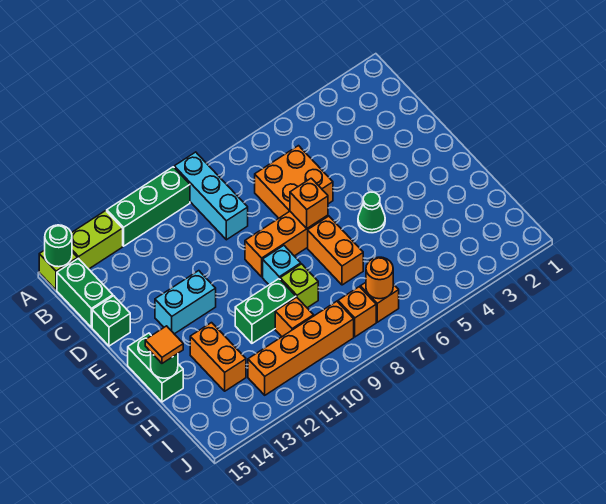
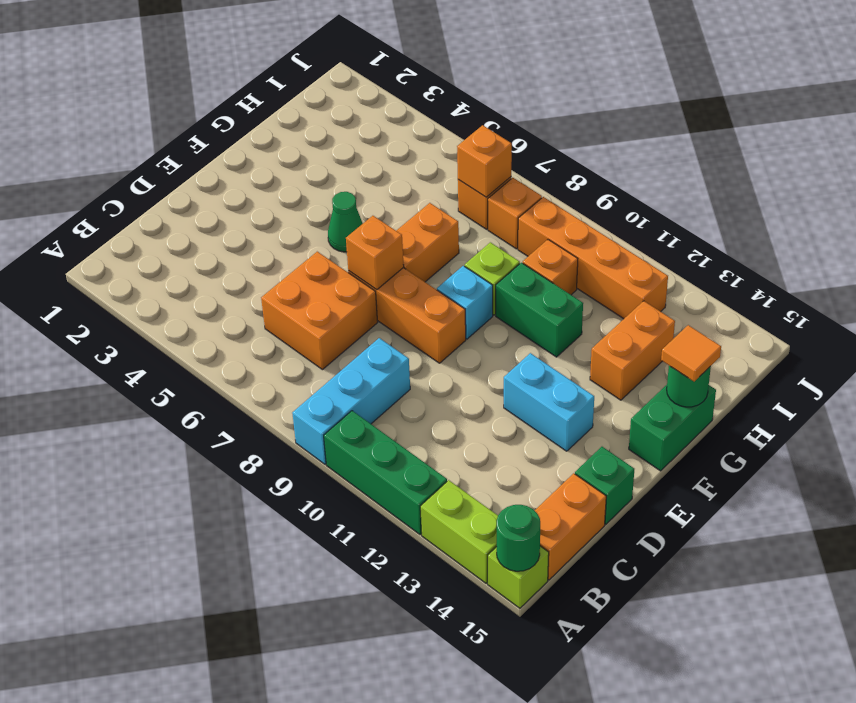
green brick B15:C15 level 1 -> orange brick B15:C15 level 1
orange round brick I7 level 2 -> orange brick I7 level 2

